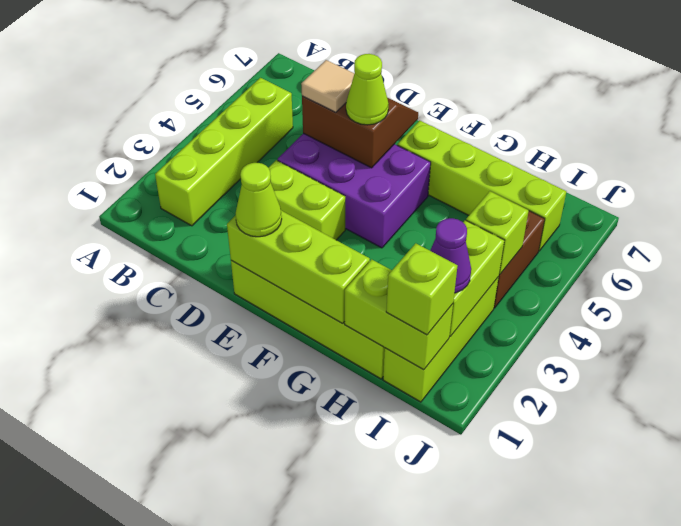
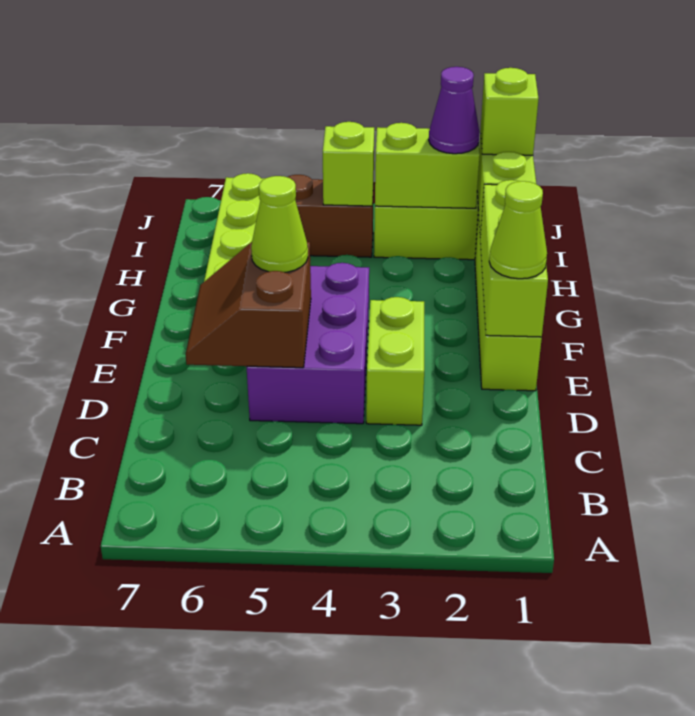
lime brick B2:B5 level 1 -> none
tan tile D5 level 3 -> none

